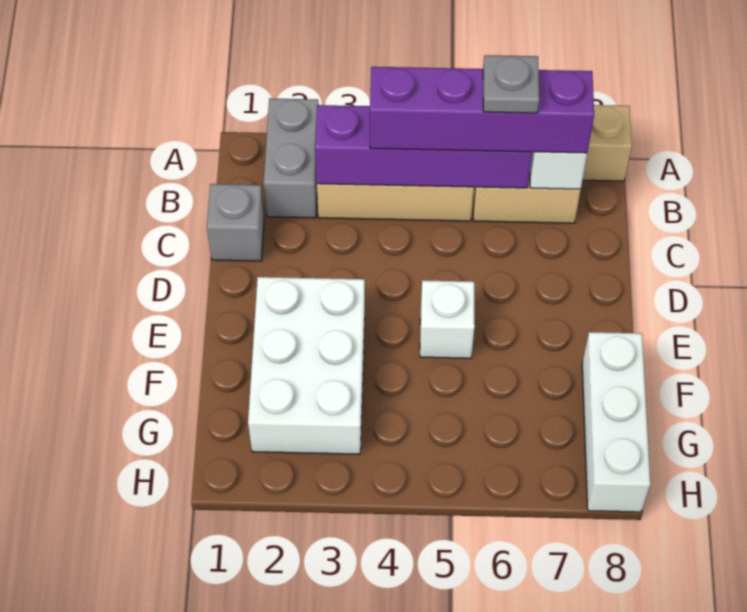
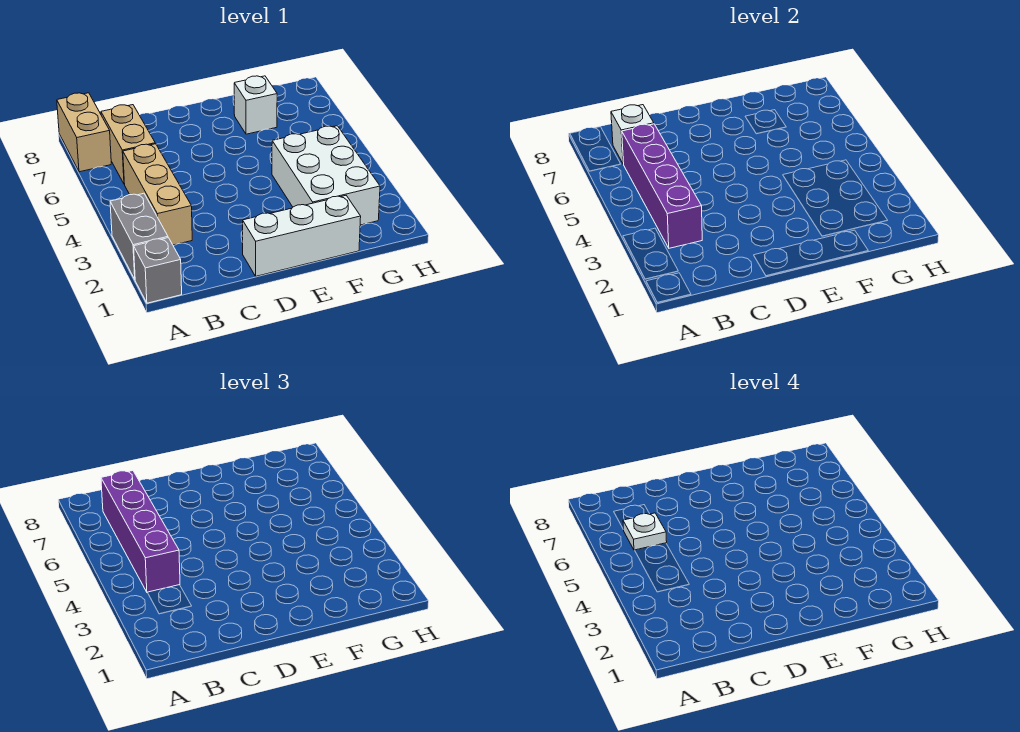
grey brick A2:B2 level 1 -> grey brick A2:A3 level 1
grey plate B6 level 4 -> white plate B6 level 4
grey brick C1 level 1 -> grey brick A1 level 1
white brick E2:G3 level 1 -> white brick F2:G4 level 1
white brick E5 level 1 -> white brick F7 level 1
white brick F8:H8 level 1 -> white brick D1:F1 level 1

